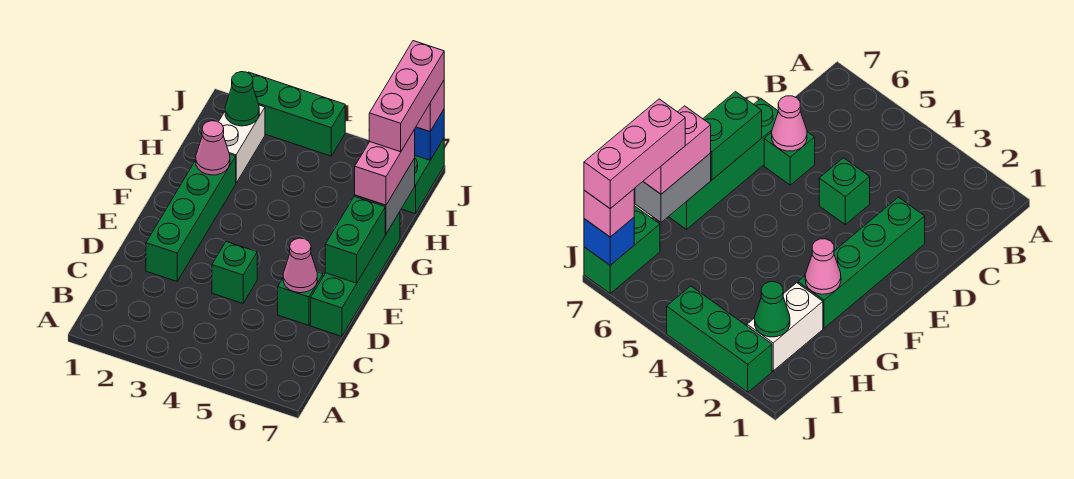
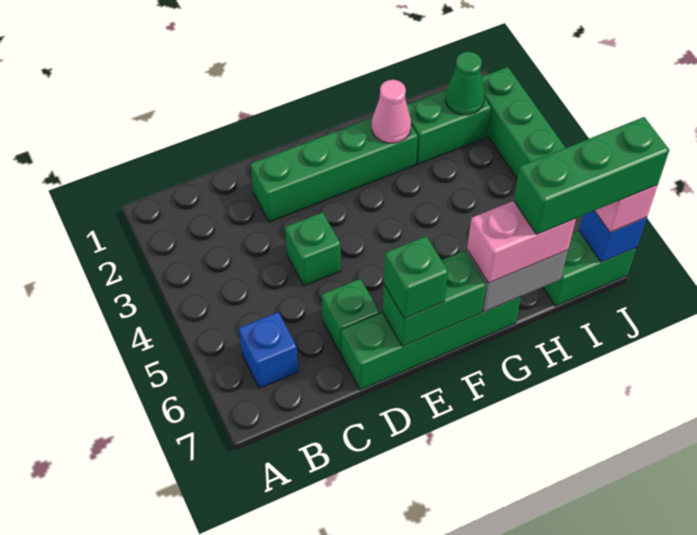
none -> blue brick B6 level 1
pink cone D6 level 2 -> none
none -> green brick E7 level 3
white brick H2:I2 level 1 -> green brick H2:I2 level 1
pink brick H7:J7 level 4 -> green brick H7:J7 level 4

